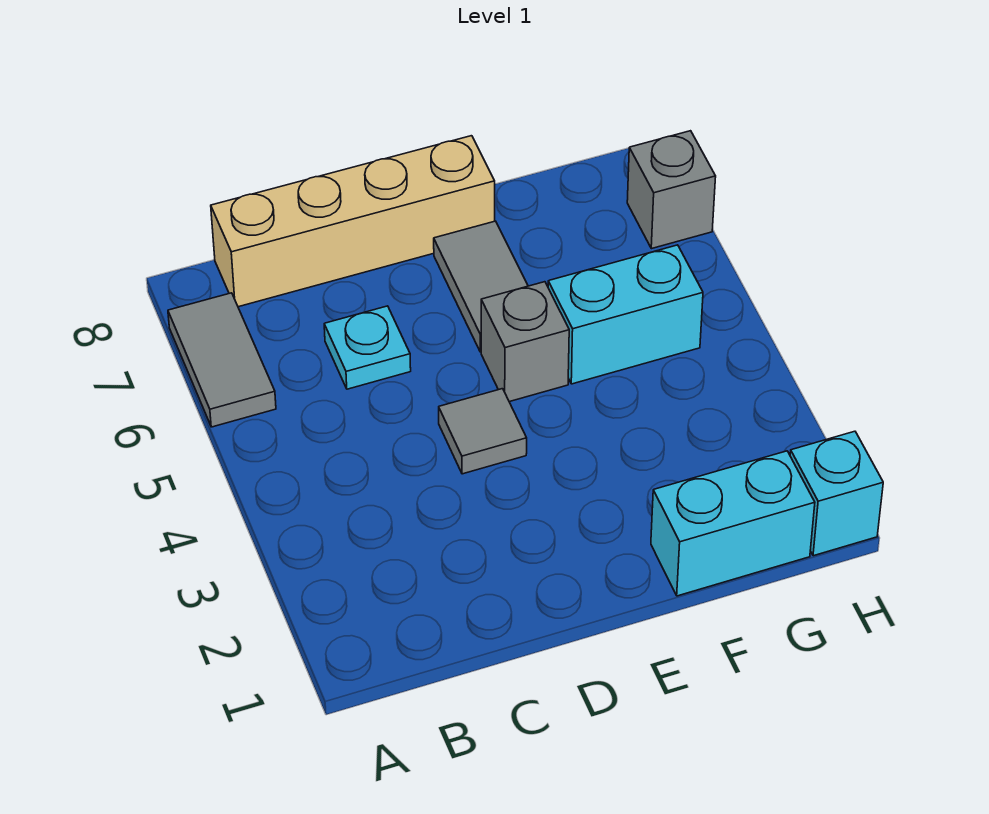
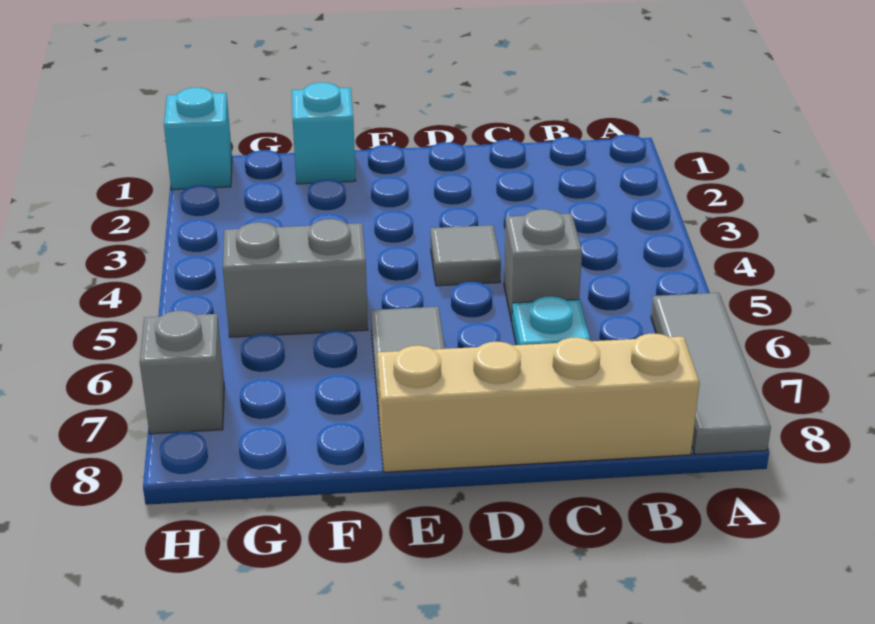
grey tile A6:A7 level 1 -> grey tile A6:A8 level 1
grey brick E5 level 1 -> grey brick C5 level 1
cyan brick F1:G1 level 1 -> cyan brick F1 level 1
cyan brick F5:G5 level 1 -> grey brick F5:G5 level 1

